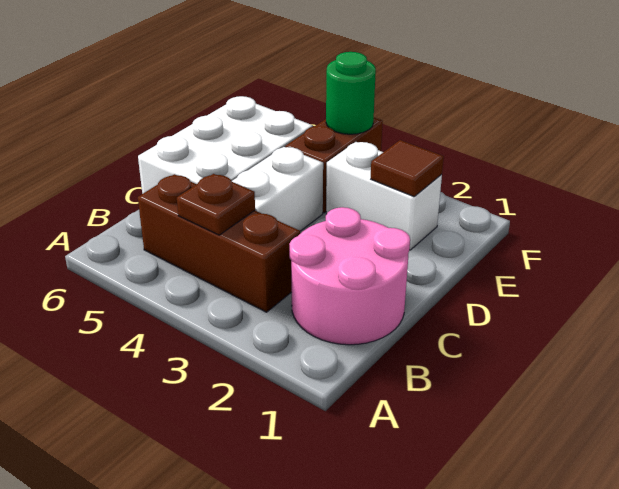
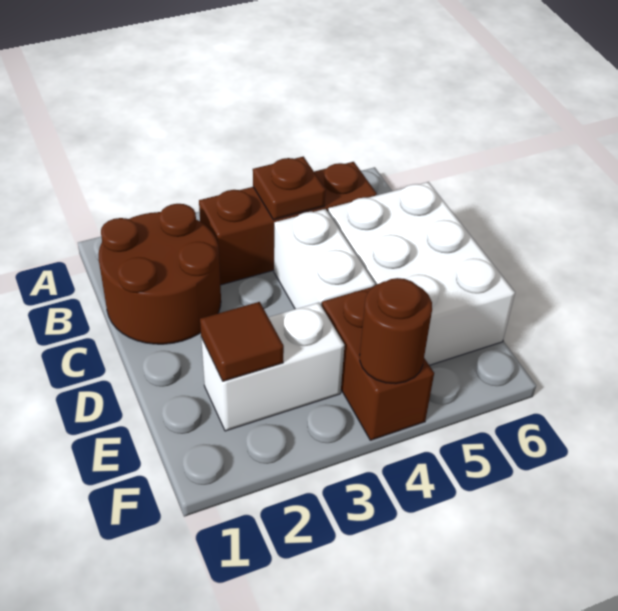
pink round brick B1:C2 level 1 -> brown round brick B1:C2 level 1
green round brick F4 level 2 -> brown round brick F4 level 2

